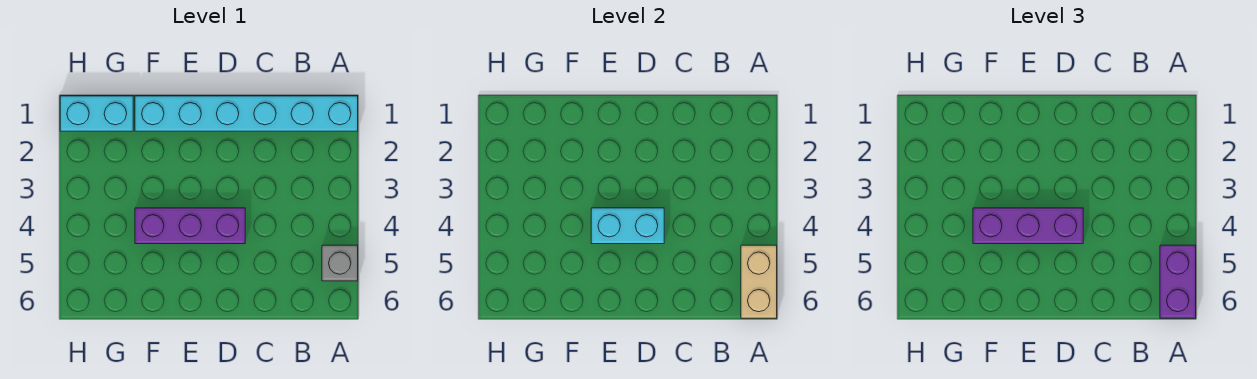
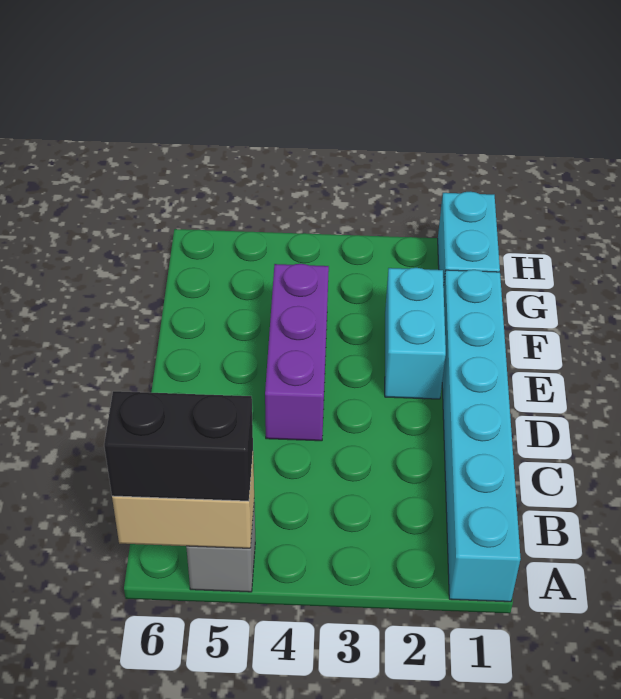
purple brick A5:A6 level 3 -> black brick A5:A6 level 3
cyan brick D4:E4 level 2 -> cyan brick E2:F2 level 1
purple brick D4:F4 level 3 -> none

